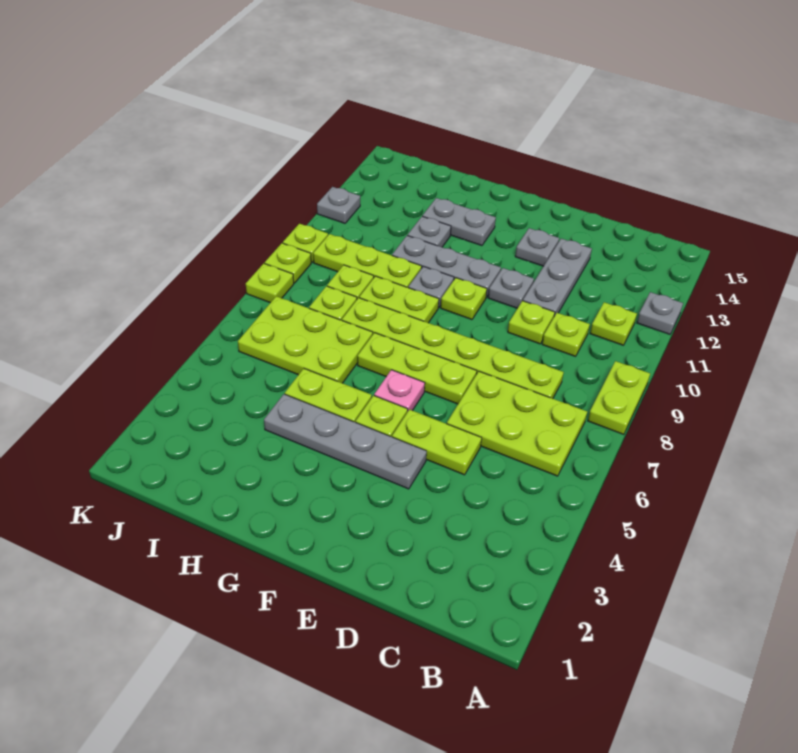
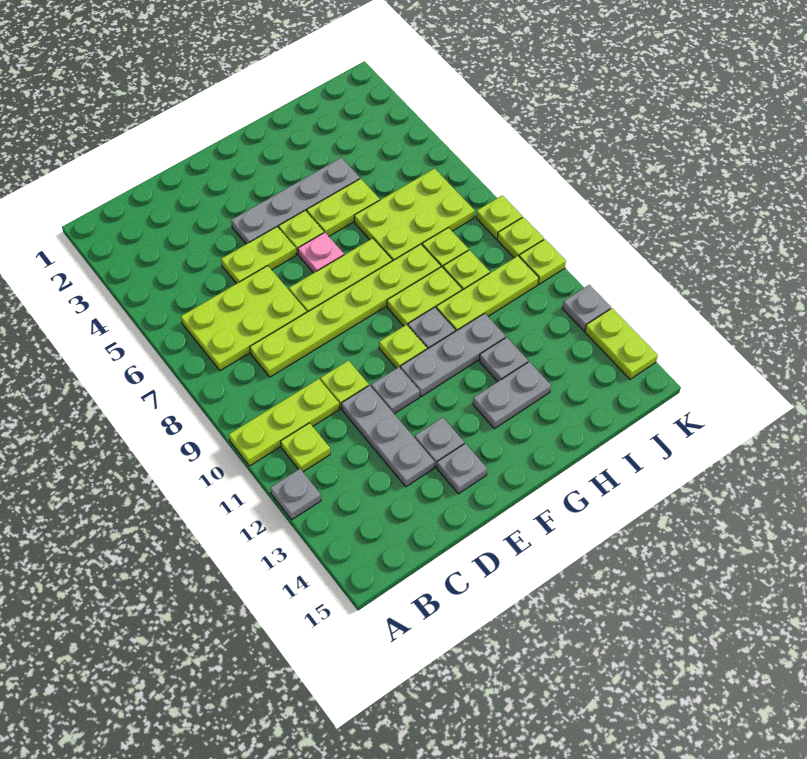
lime plate A8:A9 level 1 -> lime plate K13:K14 level 1
lime plate C10 level 1 -> lime plate A10:C10 level 1
none -> grey plate E14 level 1

